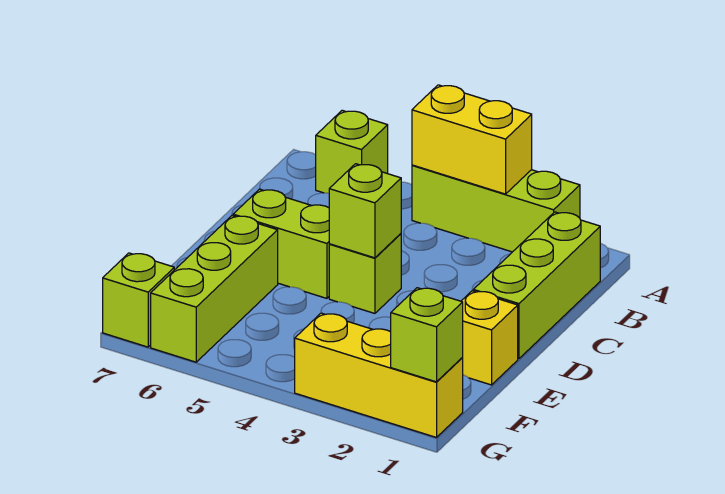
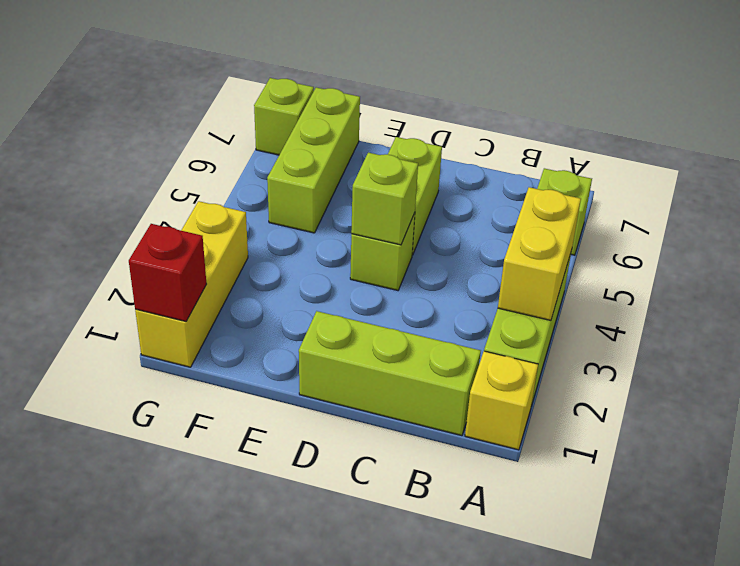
yellow brick E1 level 1 -> yellow brick A1 level 1
lime brick E6:G6 level 1 -> lime brick F5:F7 level 1
lime brick G1 level 2 -> red brick G1 level 2

